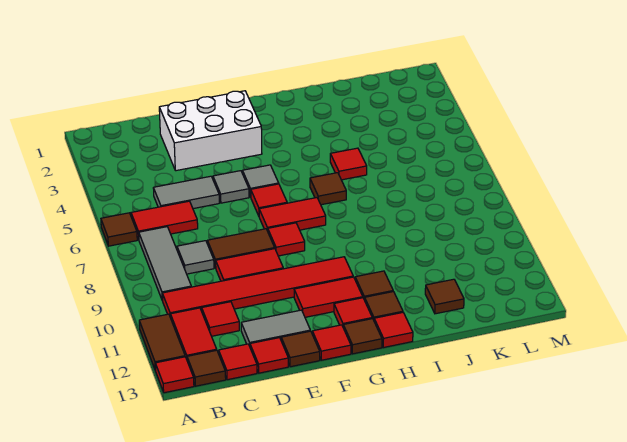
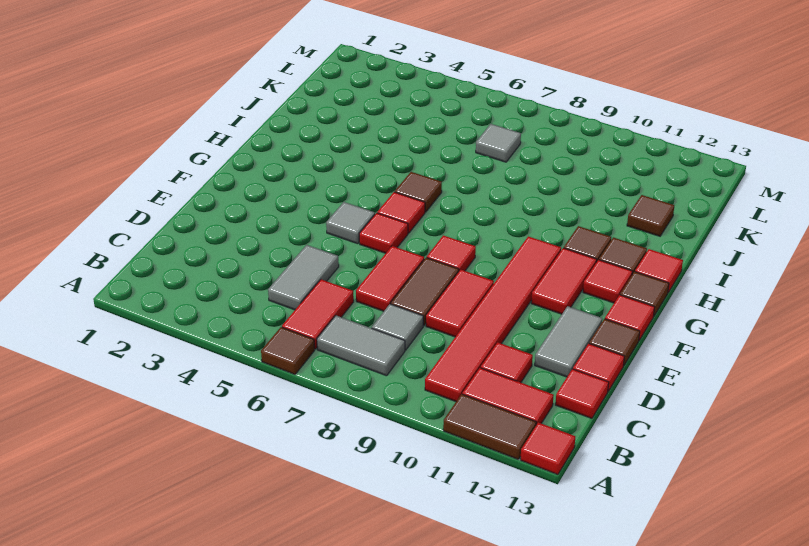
grey tile B7:B9 level 1 -> grey tile B7:B8 level 1
brown tile B13 level 1 -> none
white brick D2:F3 level 1 -> none
grey tile E5 level 1 -> grey tile K7 level 1
red tile F7:G7 level 1 -> red tile D7:E7 level 1
red tile I5 level 1 -> red tile G6 level 1

